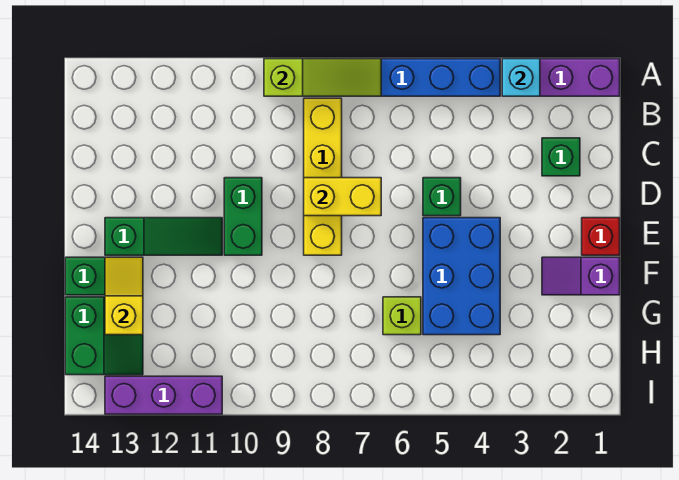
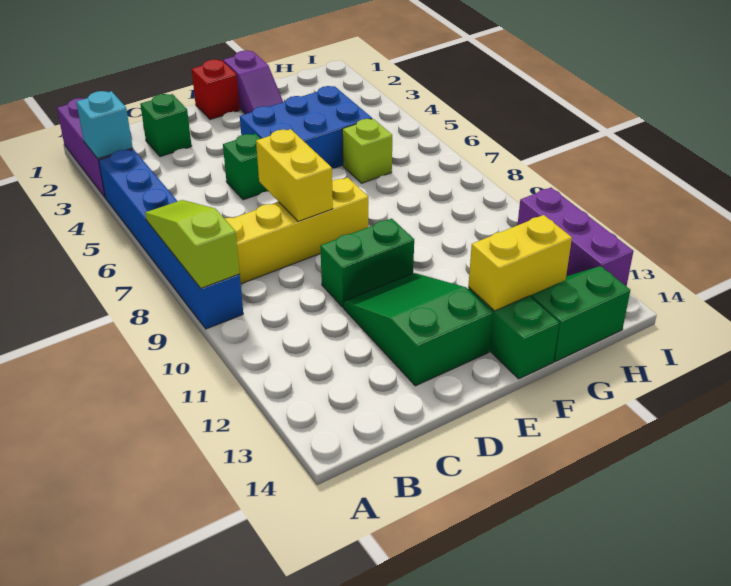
green slope E11:E13 level 1 top 13 -> green slope D11:E13 level 1 top 13
yellow slope F13:G13 level 2 top G -> yellow brick F13:G13 level 2

